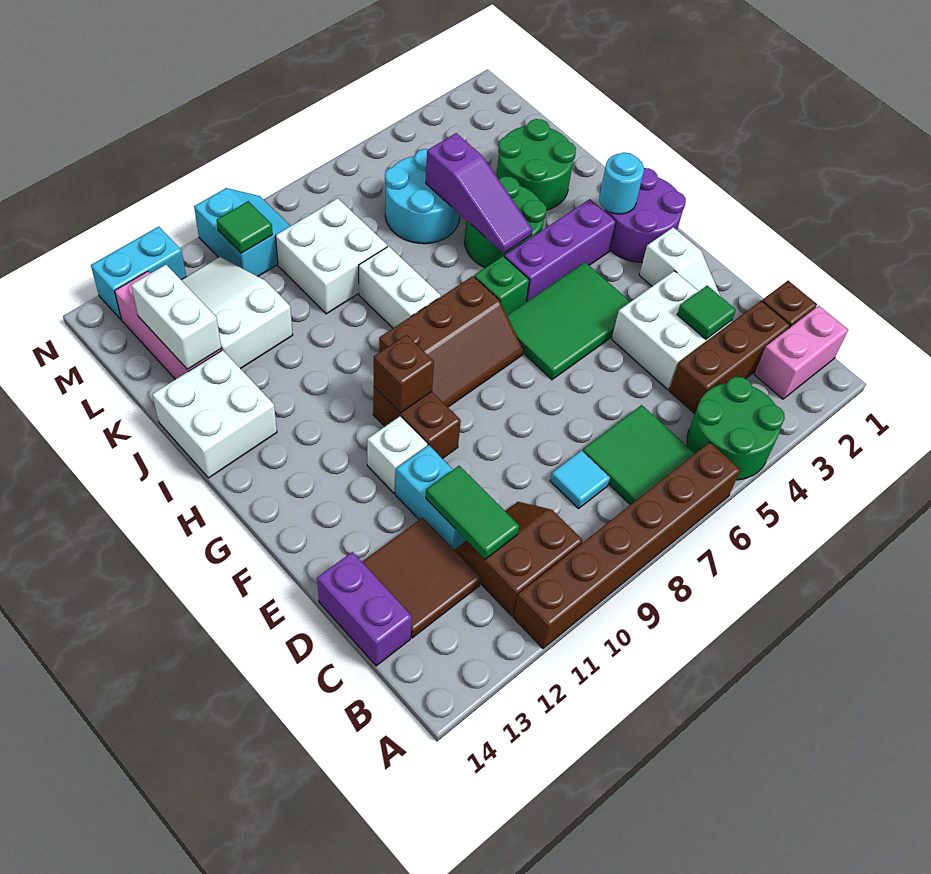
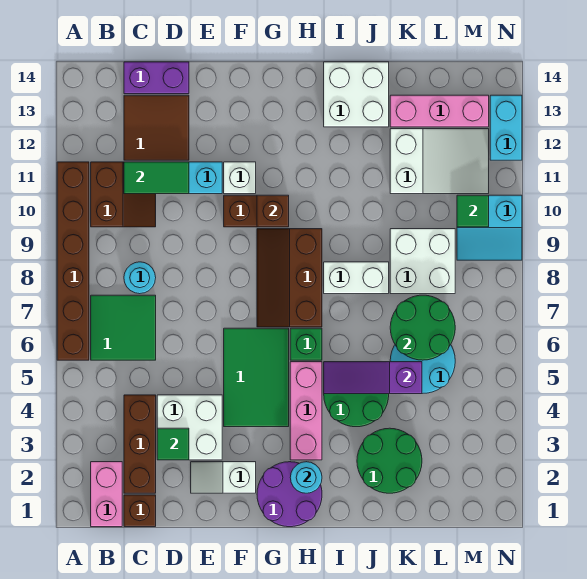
green round brick A4:B5 level 1 -> green round brick K6:L7 level 2
cyan tile C8 level 1 -> cyan round brick C8 level 1
purple brick H3:H5 level 1 -> pink brick H3:H5 level 1
white brick K13:L13 level 2 -> none

